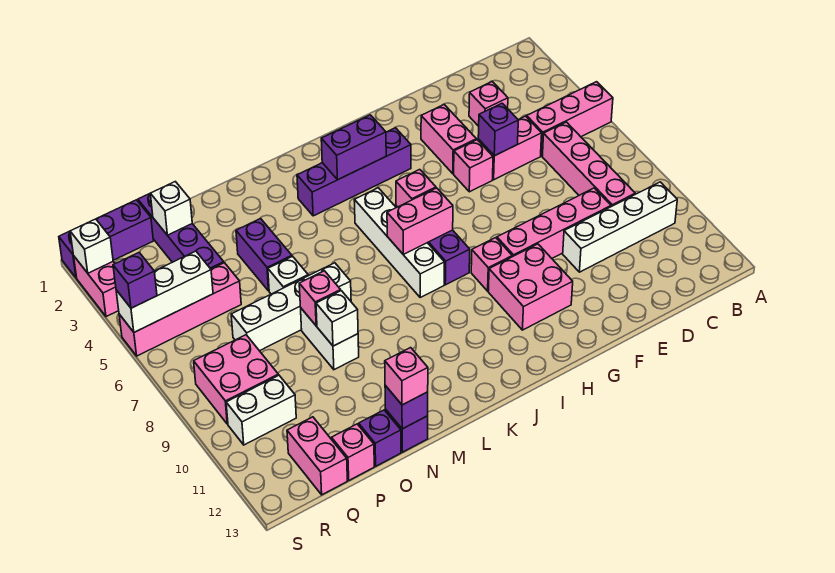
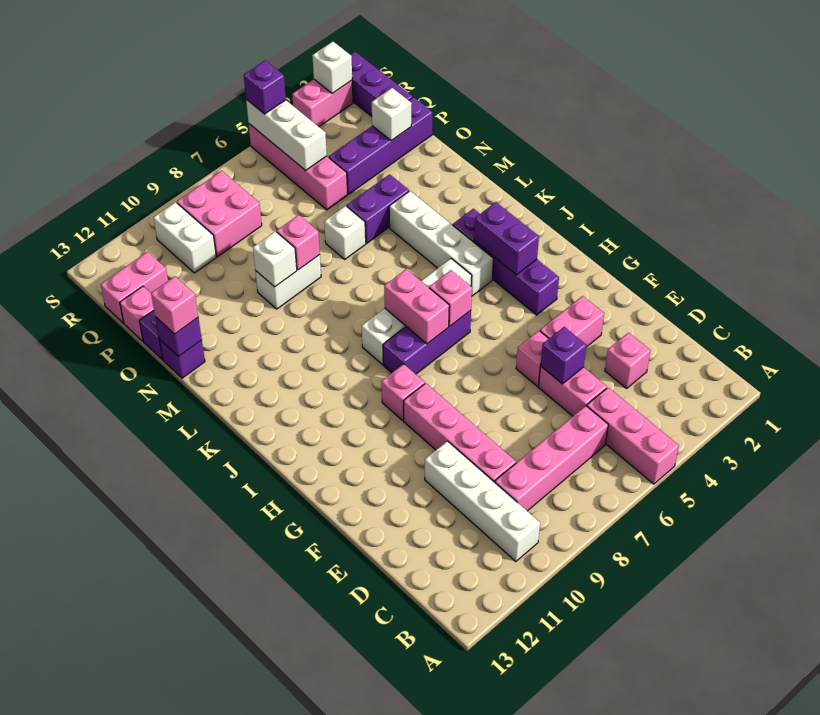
pink brick G10:H11 level 1 -> none
white brick M7:P7 level 1 -> white brick J4:M4 level 1

